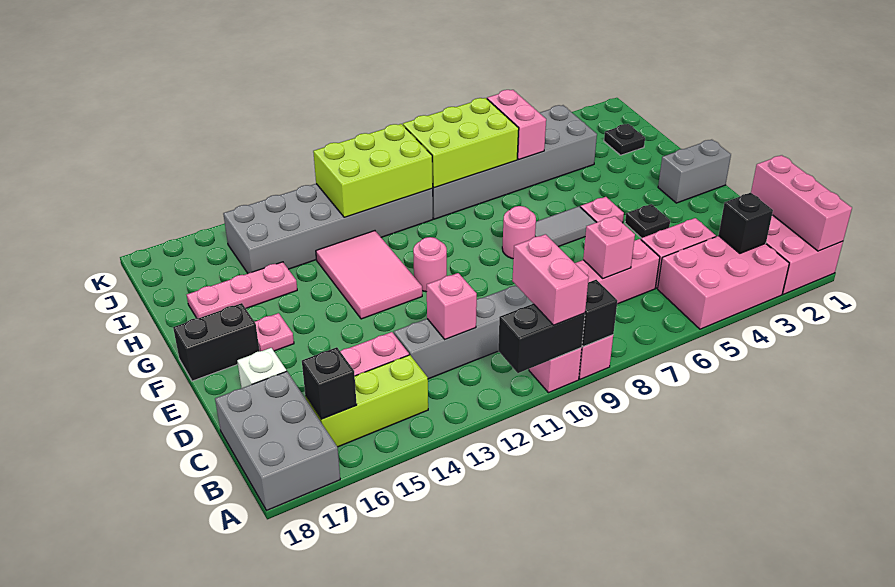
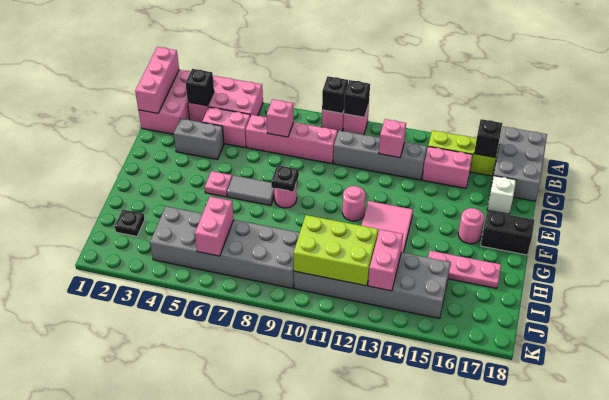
black brick A10:A11 level 2 -> black brick A10 level 2
pink brick A10:B10 level 3 -> pink brick I13:J13 level 2
black plate E4 level 1 -> black plate F8 level 2
grey brick F1:F2 level 1 -> grey brick D3:D4 level 1
pink plate F16 level 1 -> pink round brick F16 level 1
lime brick I7:J9 level 2 -> none

